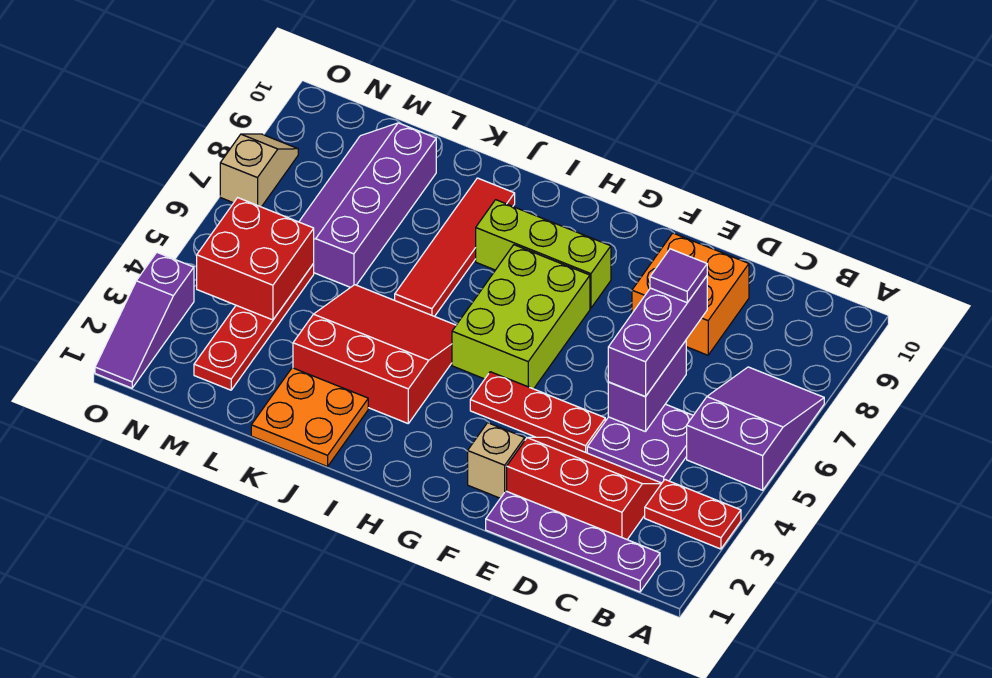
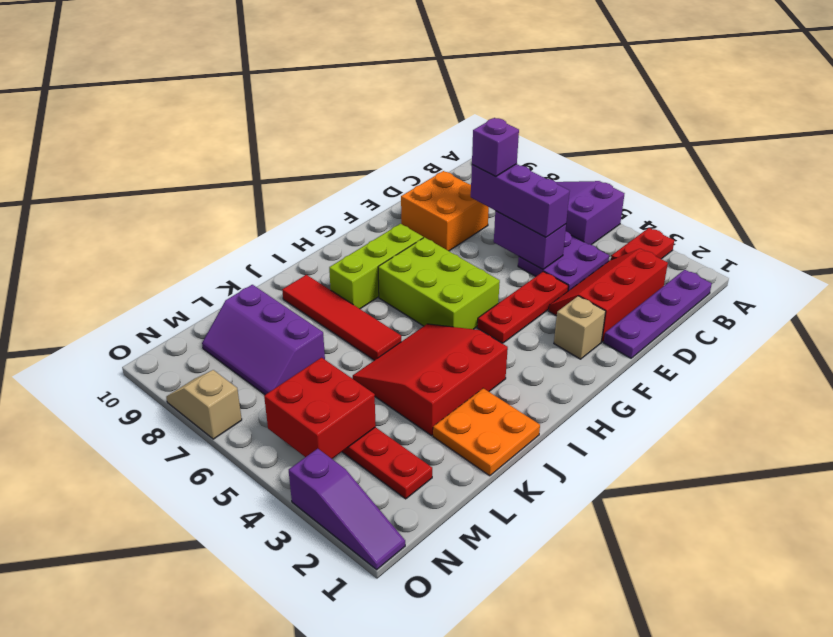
purple tile D7 level 4 -> purple brick D7 level 4
purple slope L6:M9 level 1 top L -> purple slope L7:M9 level 1 top L

